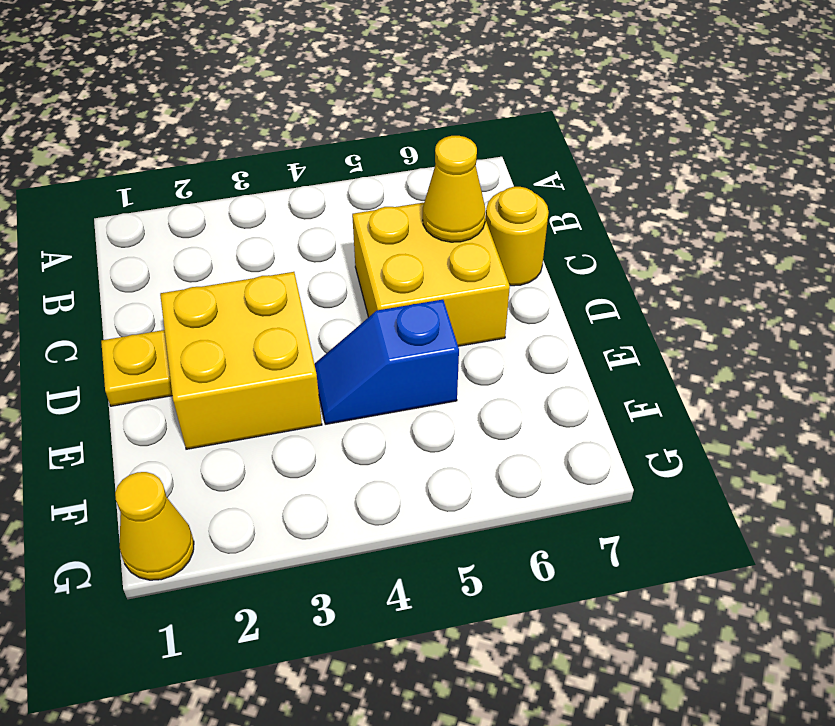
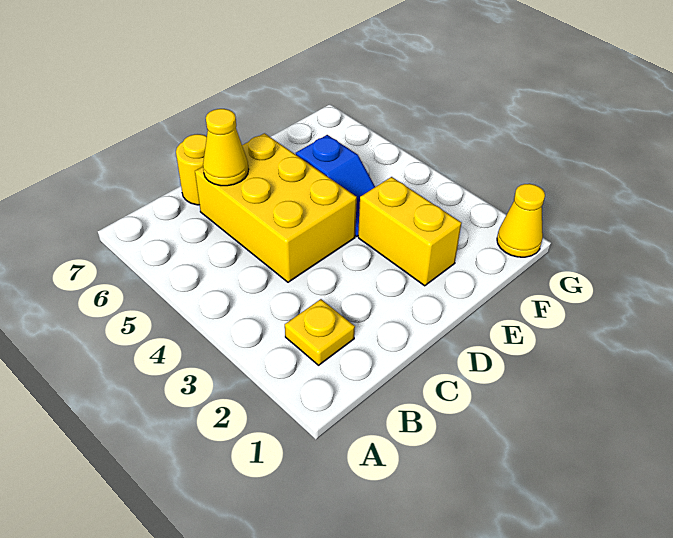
yellow brick C5:D6 level 1 -> yellow brick C4:D6 level 1
yellow plate D1 level 1 -> yellow plate B2 level 1
yellow brick D2:E3 level 1 -> yellow brick E2:E3 level 1

